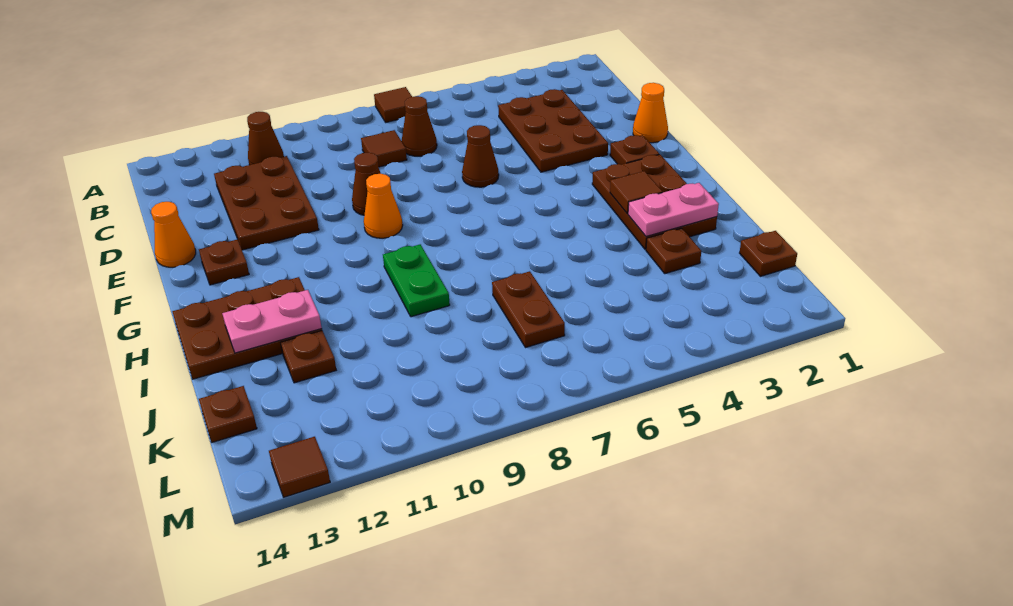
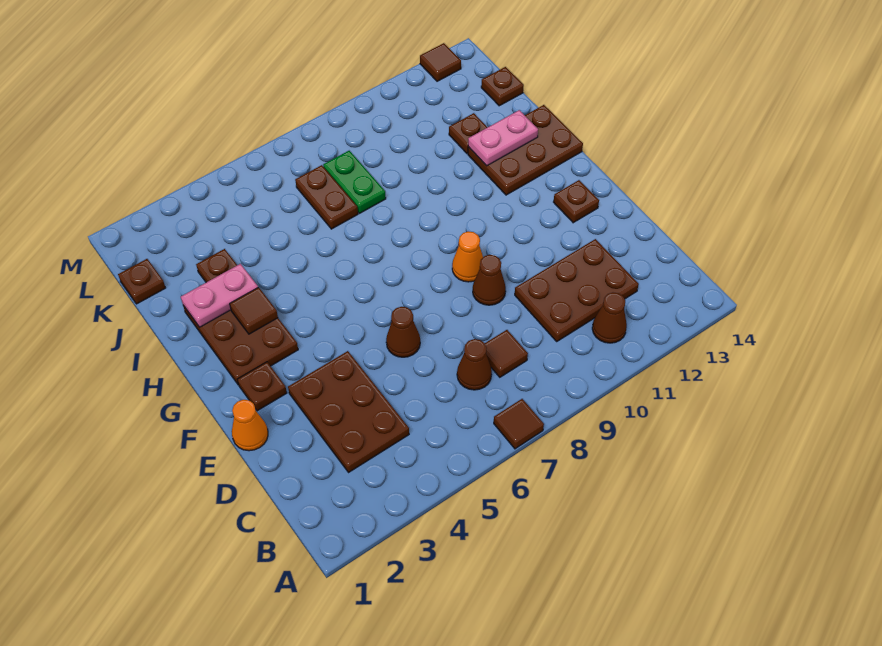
brown plate C11:E12 level 1 -> brown plate C10:D12 level 1
orange cone E14 level 1 -> none
green plate H9:I9 level 1 -> green plate J8:K8 level 1

